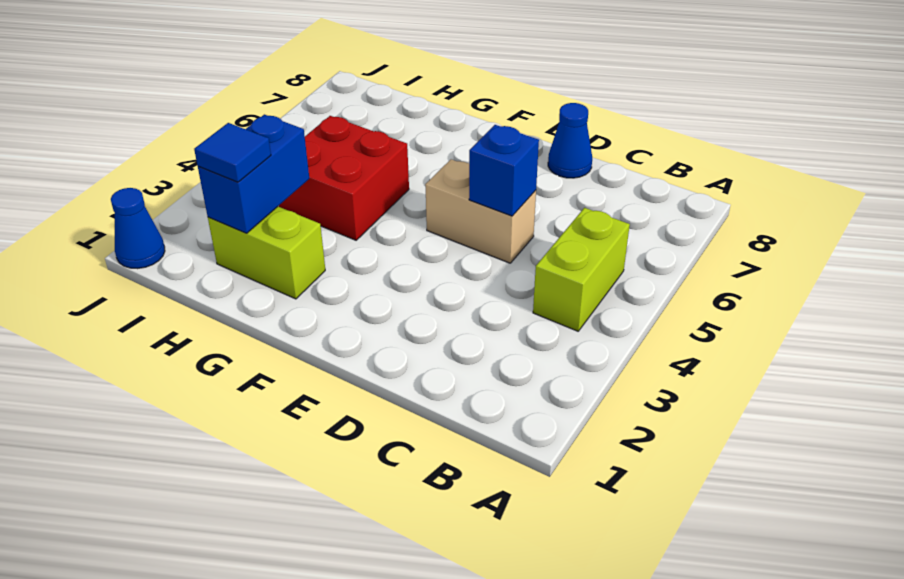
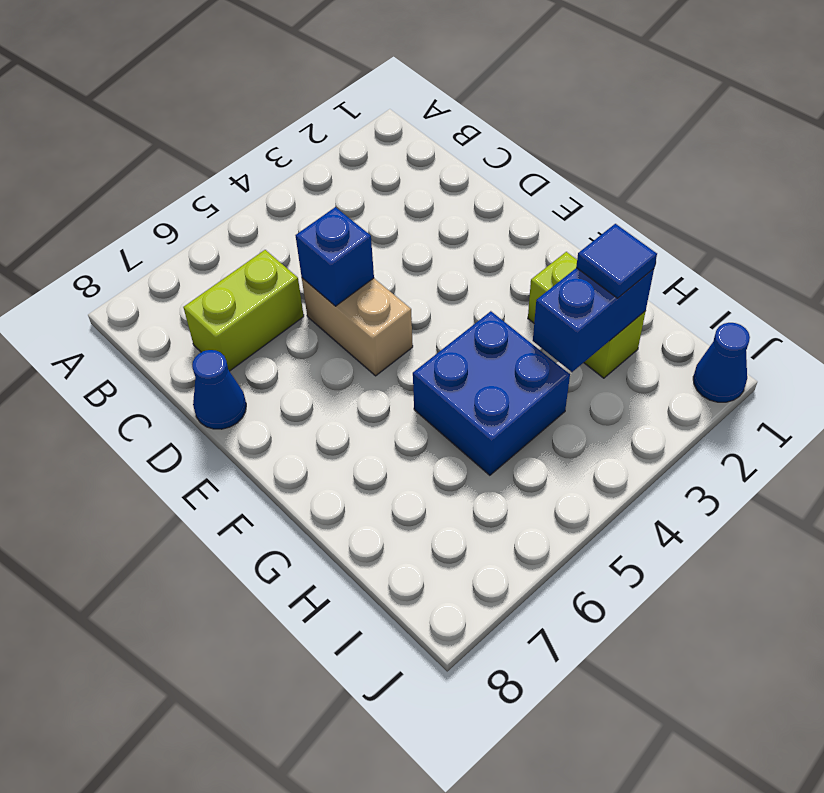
lime brick B4:B5 level 1 -> lime brick C6:C7 level 1
red brick G4:H5 level 1 -> blue brick G4:H5 level 1

